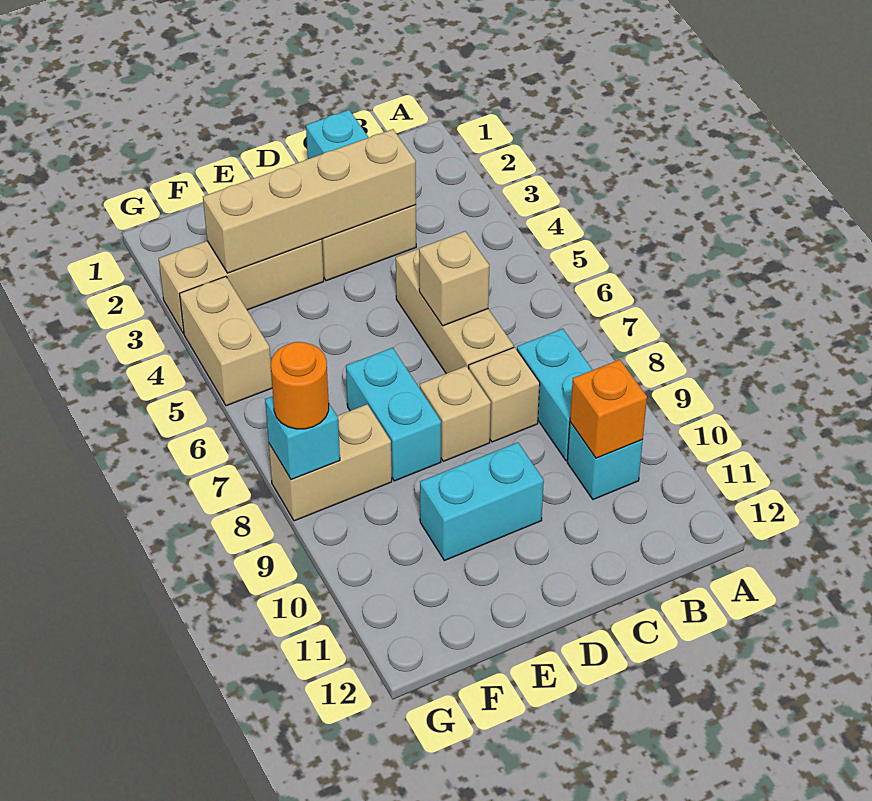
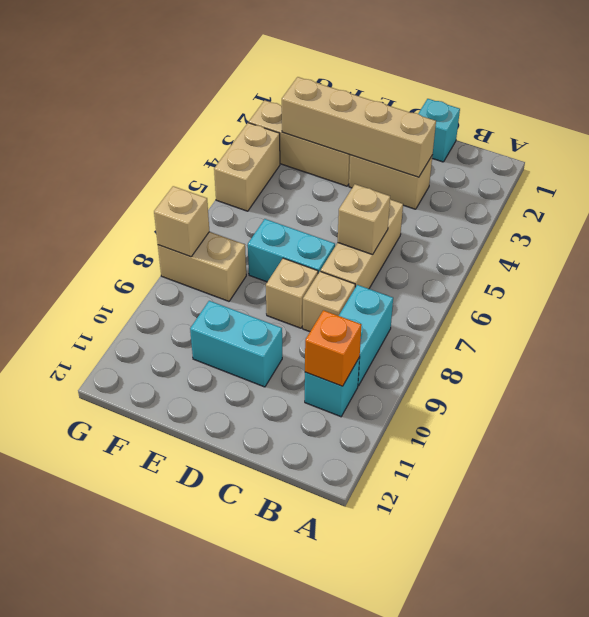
cyan brick E7:E8 level 1 -> cyan brick D7:E7 level 1
cyan brick G8 level 2 -> tan brick G8 level 2
orange round brick G8 level 3 -> none

